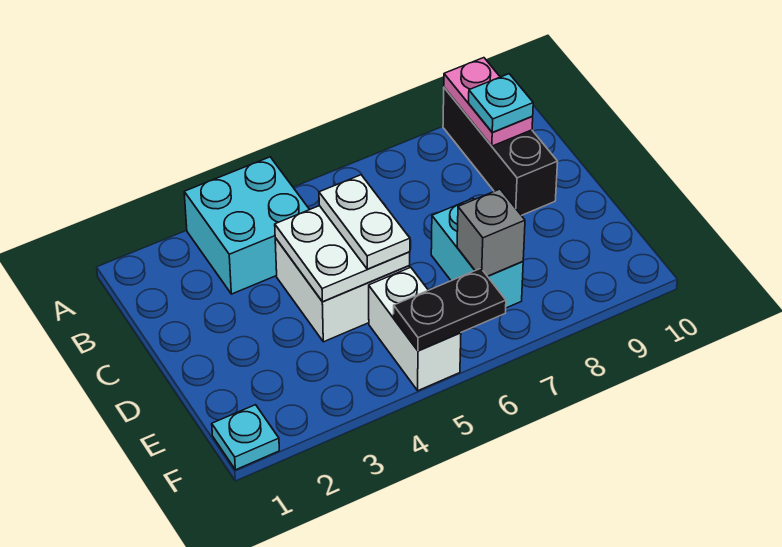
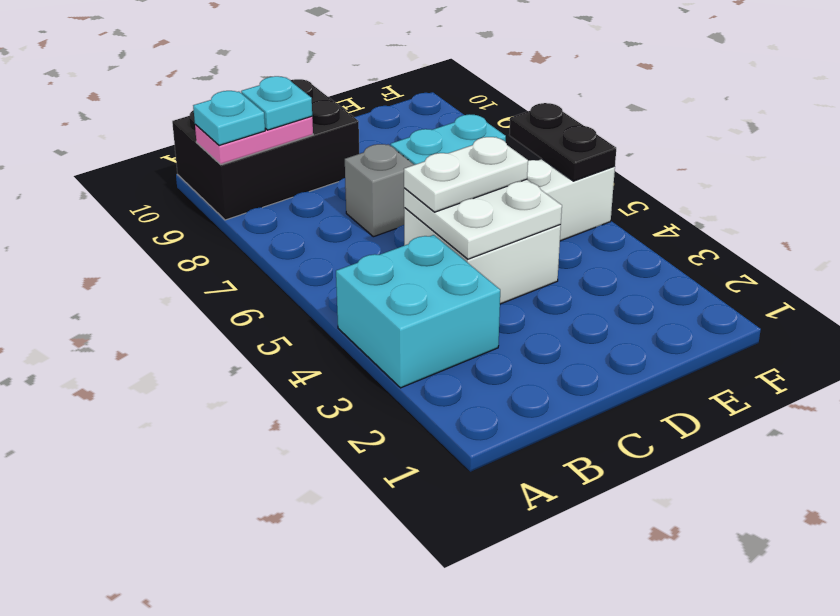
black brick A9:C9 level 1 -> black brick A9:C10 level 1
grey brick E7 level 2 -> grey brick C7 level 1
cyan plate F1 level 1 -> cyan plate A9 level 3

